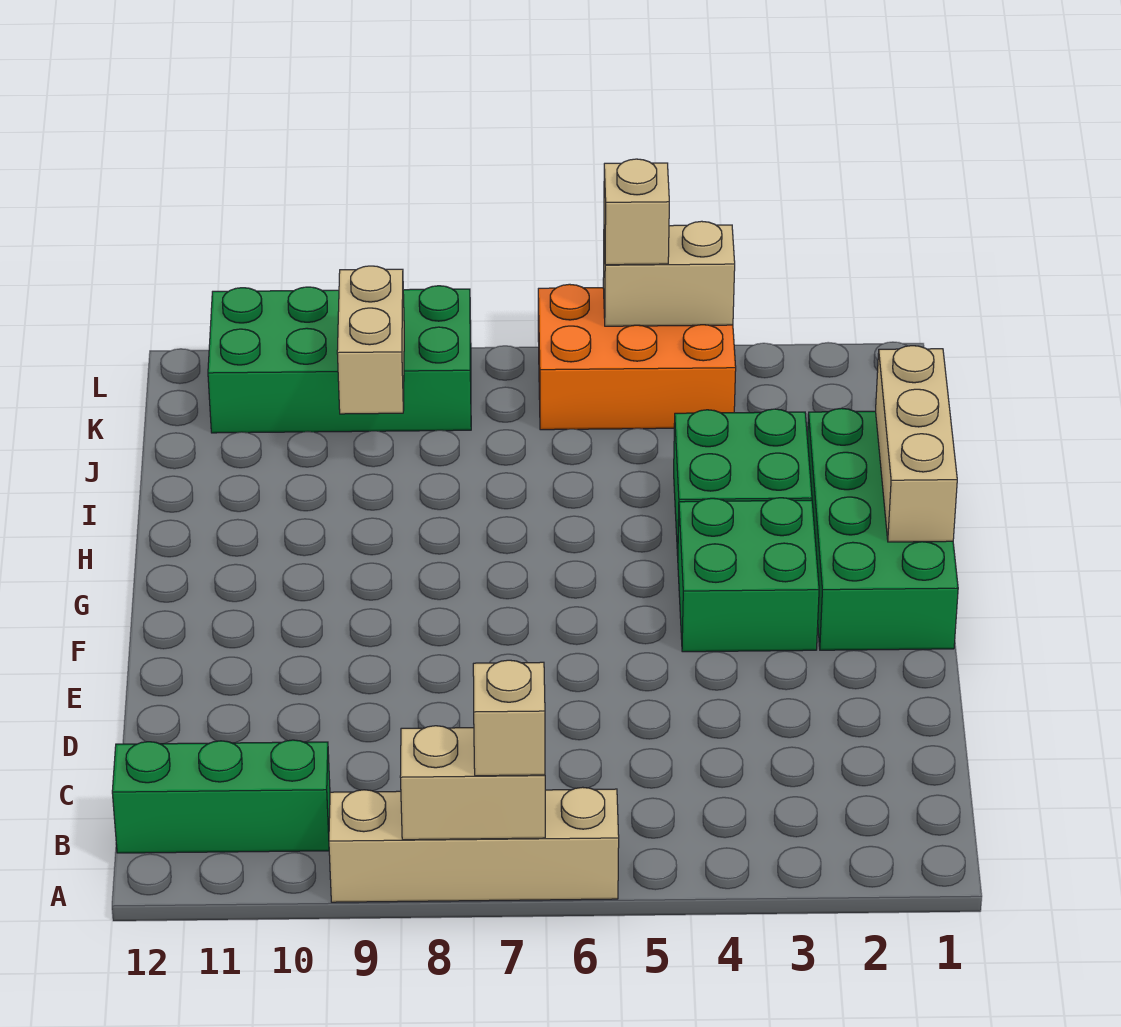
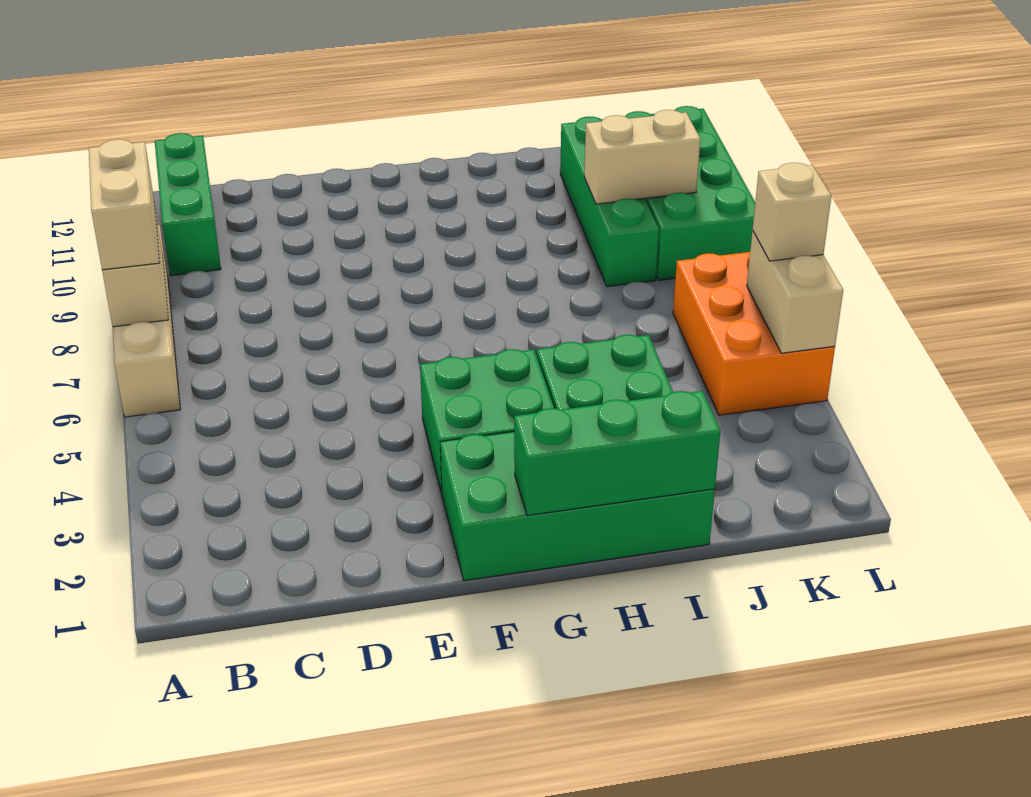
tan brick A7 level 3 -> tan brick A7:A8 level 3
tan brick G1:I1 level 2 -> green brick G1:I1 level 2
none -> green brick J8:J11 level 1

